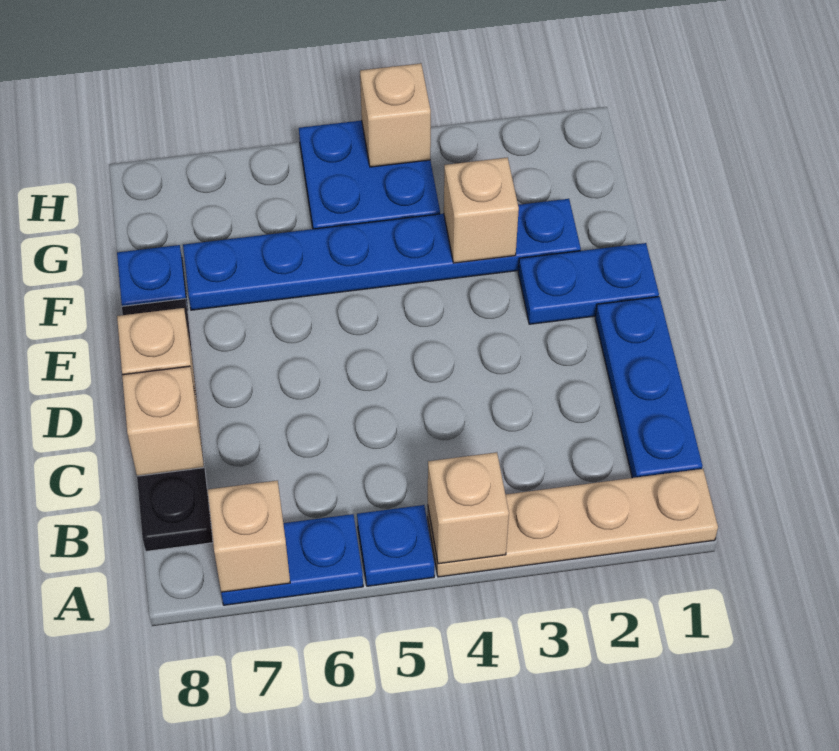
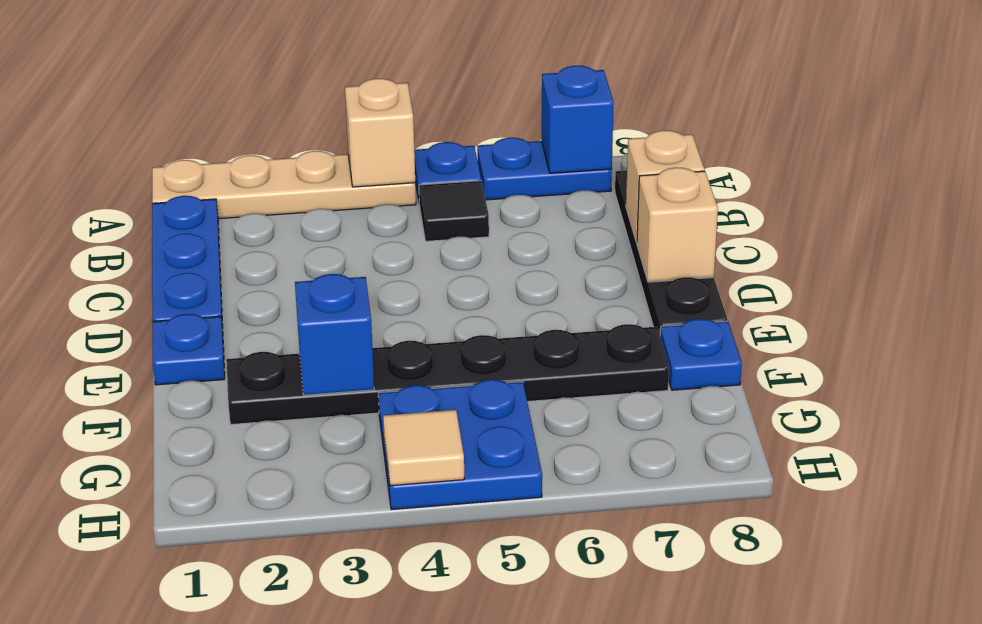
tan brick A7 level 2 -> blue brick A7 level 2
none -> black tile B5 level 1
blue plate E1:E2 level 1 -> blue plate E1 level 1
blue plate F2:F7 level 1 -> black plate F2:F7 level 1
tan brick F3 level 2 -> blue brick F3 level 2
tan brick H4 level 2 -> tan tile H4 level 2

